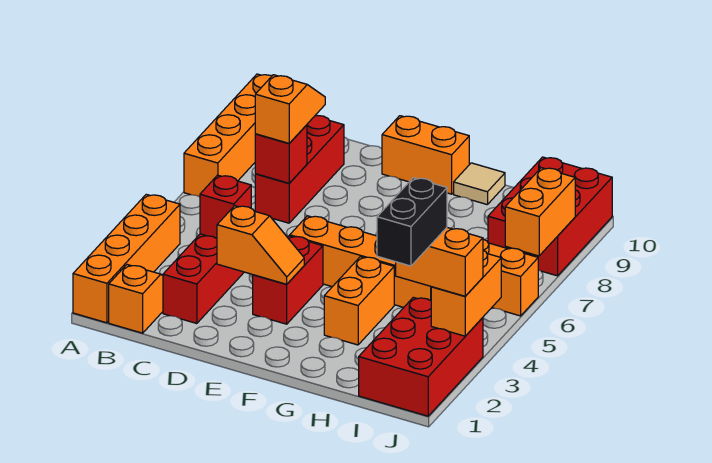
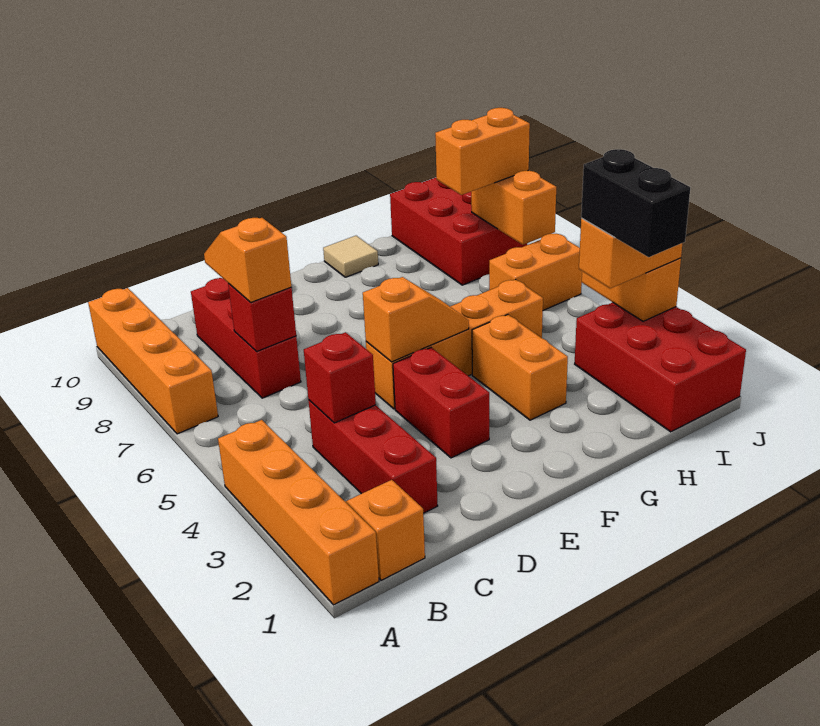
orange slope D3:E3 level 2 top D -> orange slope E5:F5 level 2 top E
orange brick E10:F10 level 1 -> orange brick I8:J8 level 3

